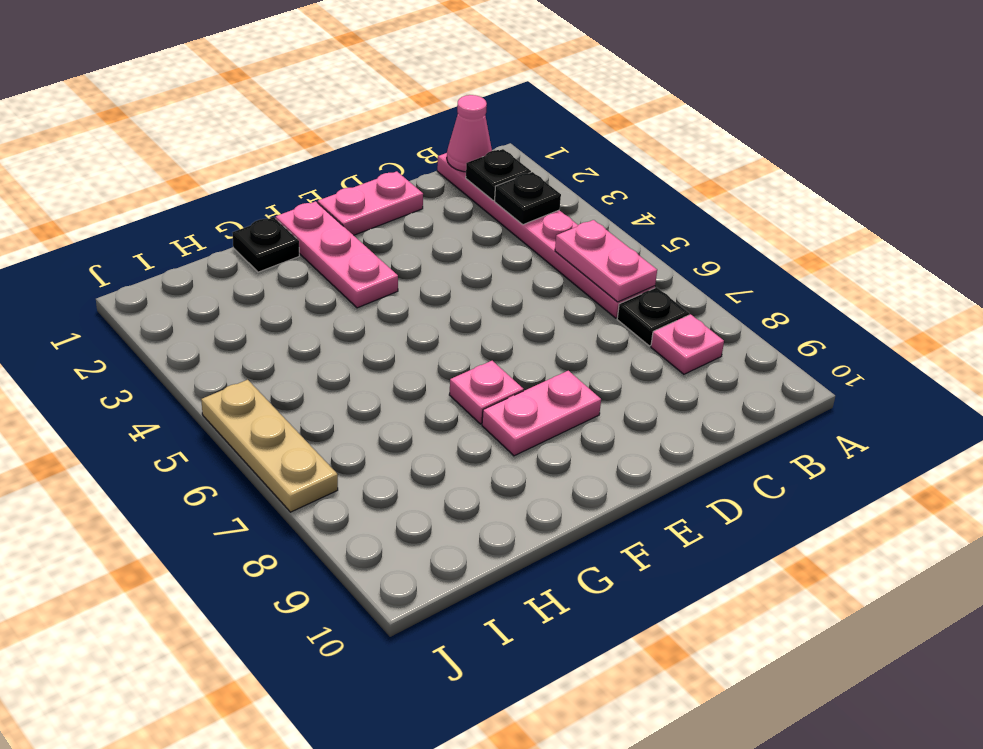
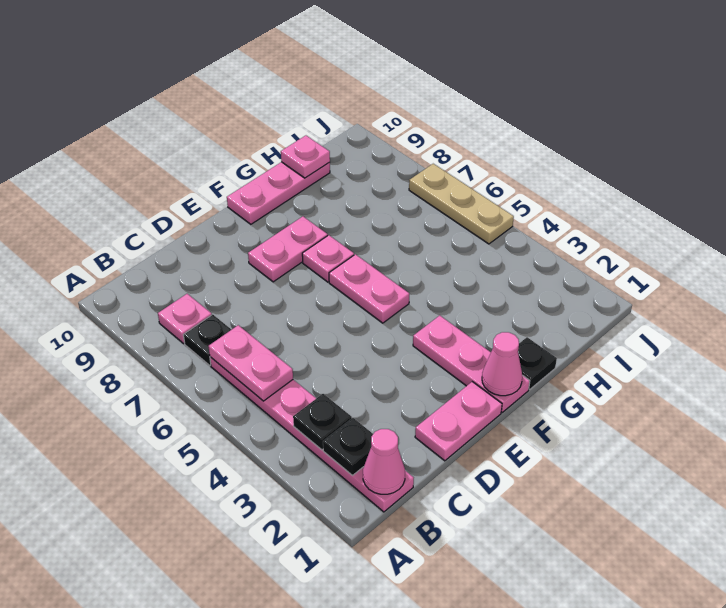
none -> pink cone F1 level 2
none -> pink plate F5:F6 level 1
none -> pink plate F10:H10 level 1
none -> pink plate H10 level 2

